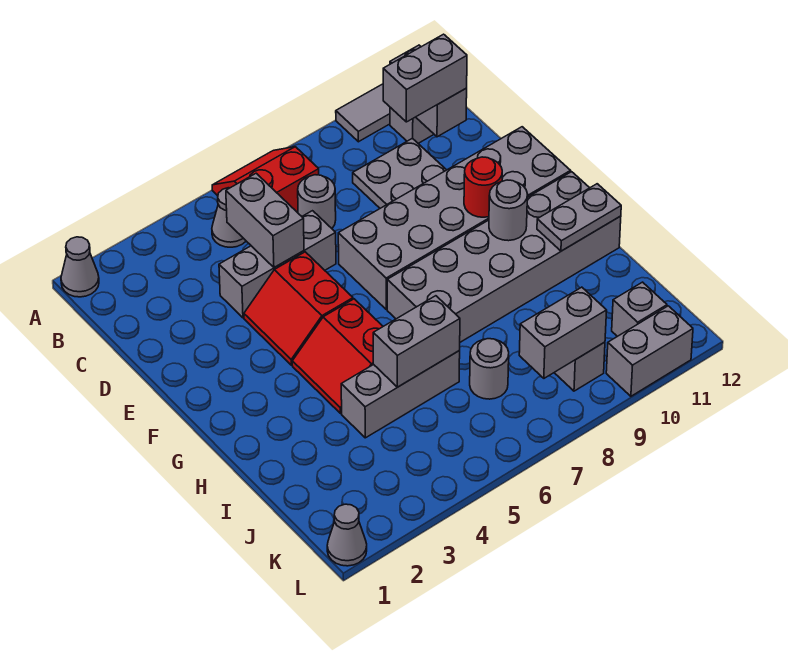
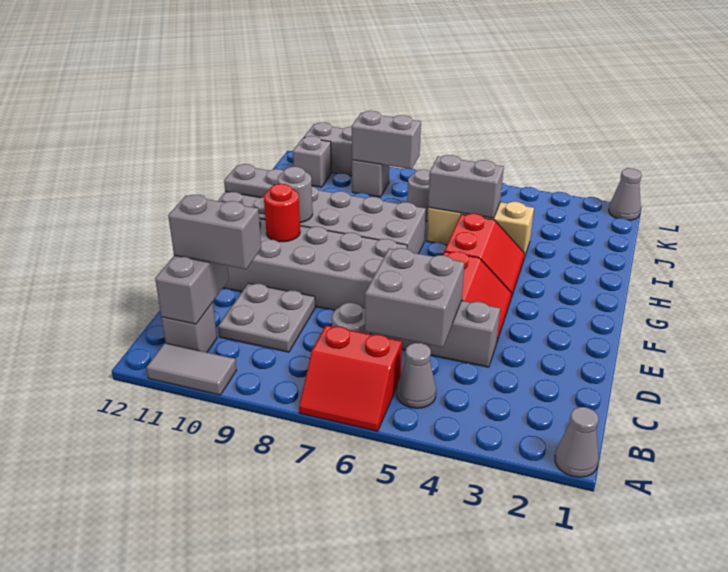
grey brick C5:D5 level 2 -> grey brick C5:D6 level 2
grey brick I4:I6 level 1 -> tan brick I4:I6 level 1

